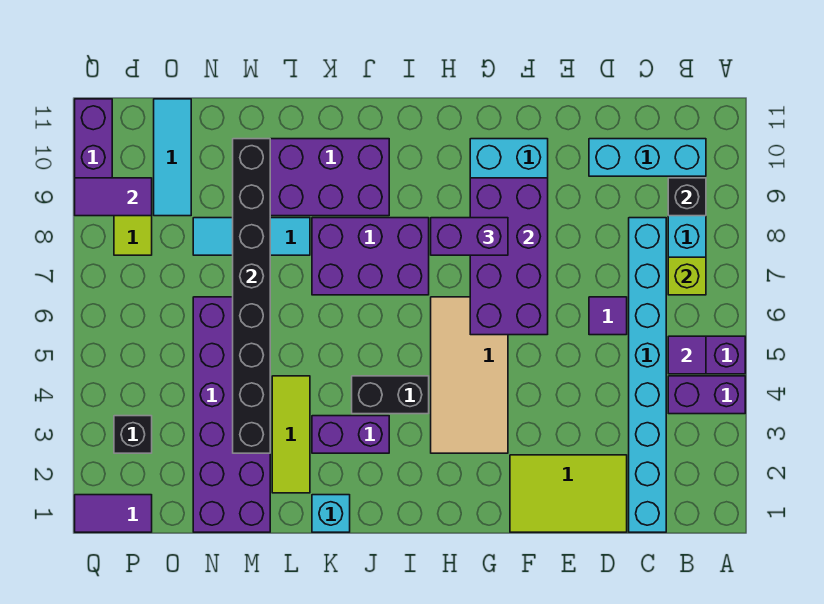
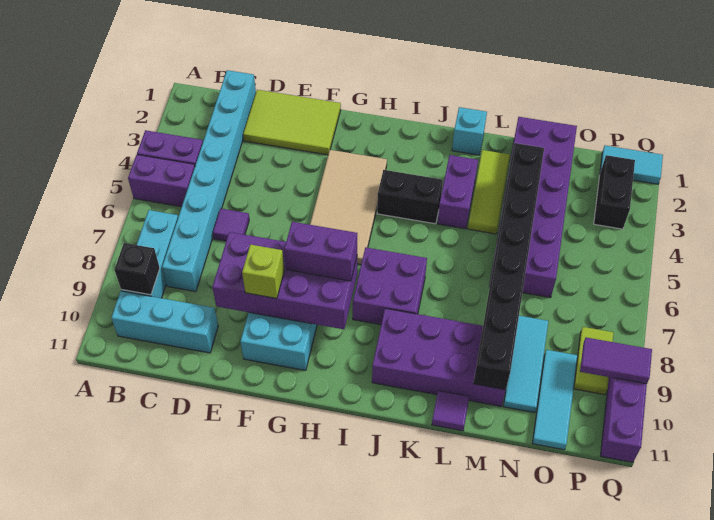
purple tile B5 level 2 -> purple tile L11 level 1
lime brick B7 level 2 -> lime brick F9 level 3
purple brick F6:G9 level 2 -> purple brick E8:H9 level 2
purple brick I7:K8 level 1 -> purple brick I7:J8 level 1
purple brick J3:K3 level 1 -> purple brick K3:K4 level 1
cyan tile L8:N8 level 1 -> cyan tile N8:N10 level 1
purple tile P1:Q1 level 1 -> cyan tile P1:Q1 level 1
black brick P3 level 1 -> black brick P2:P3 level 1

